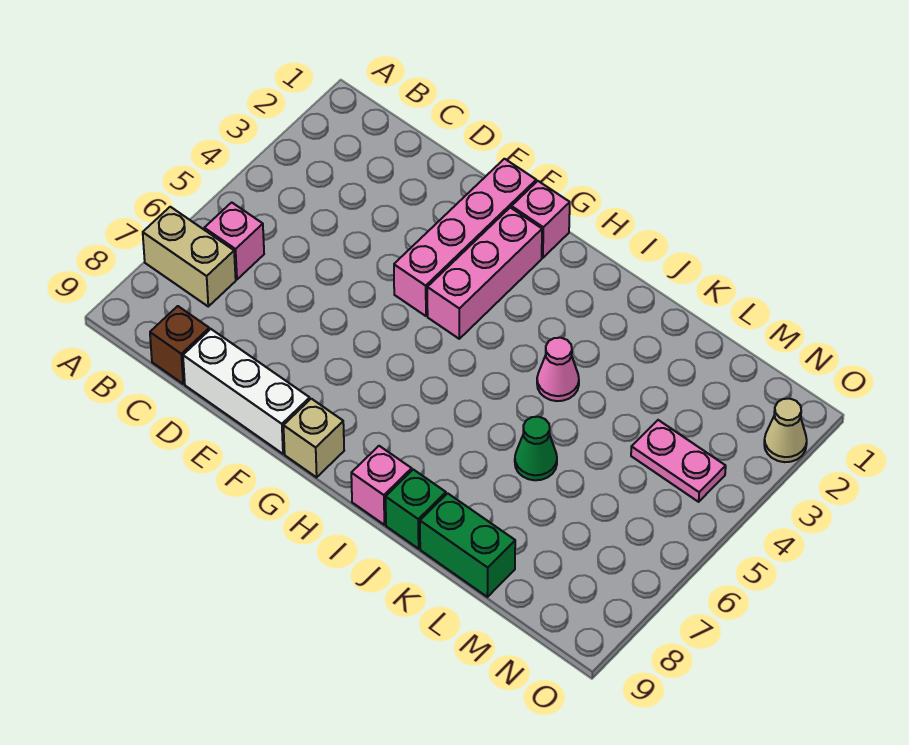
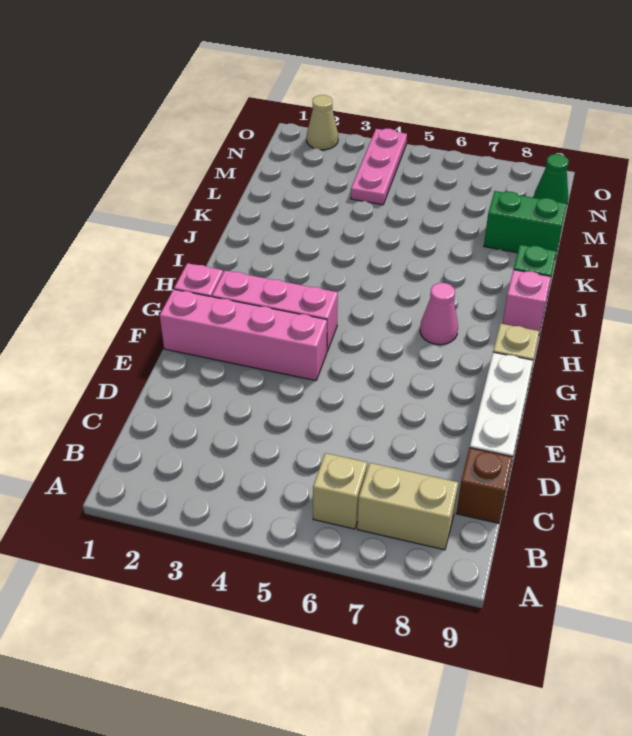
tan brick A7:B7 level 1 -> tan brick B7:B8 level 1
pink brick B6 level 1 -> tan brick B6 level 1
pink cone J4 level 1 -> pink cone H7 level 1
green cone K6 level 1 -> green cone N9 level 1
green brick K9:L9 level 1 -> green brick L8:L9 level 1
pink plate M4:N4 level 1 -> pink plate M4:O4 level 1

